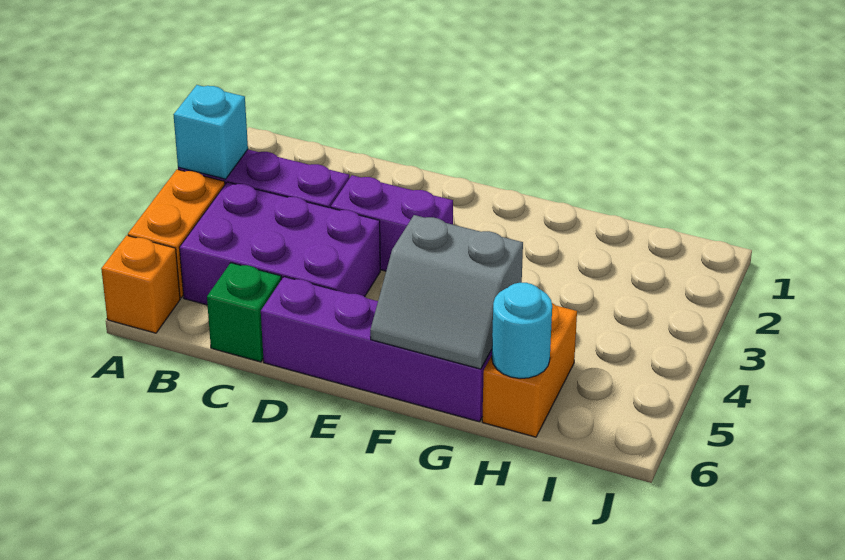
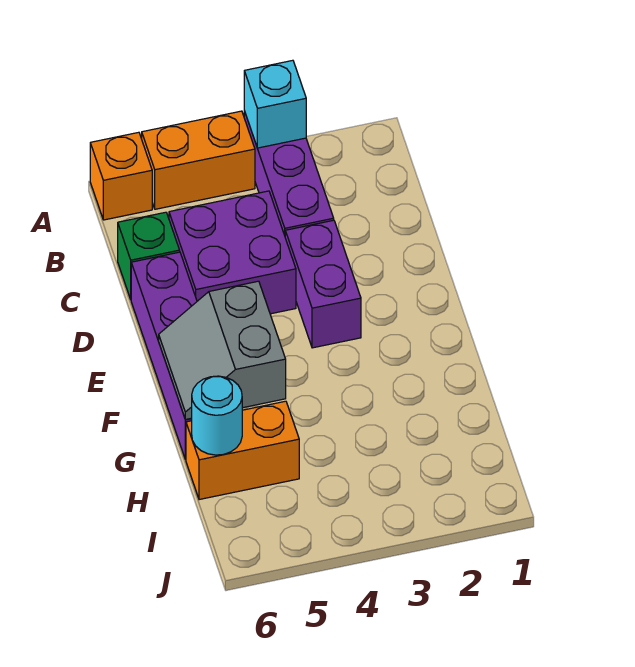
purple brick B4:D5 level 1 -> purple brick C4:D5 level 1

